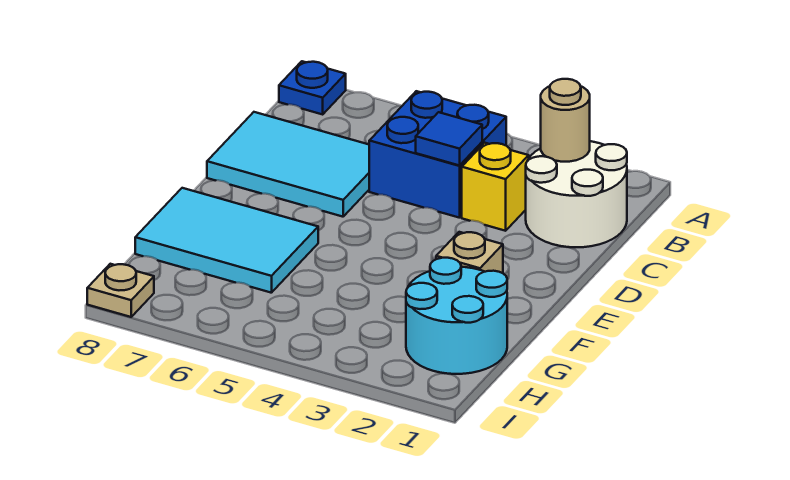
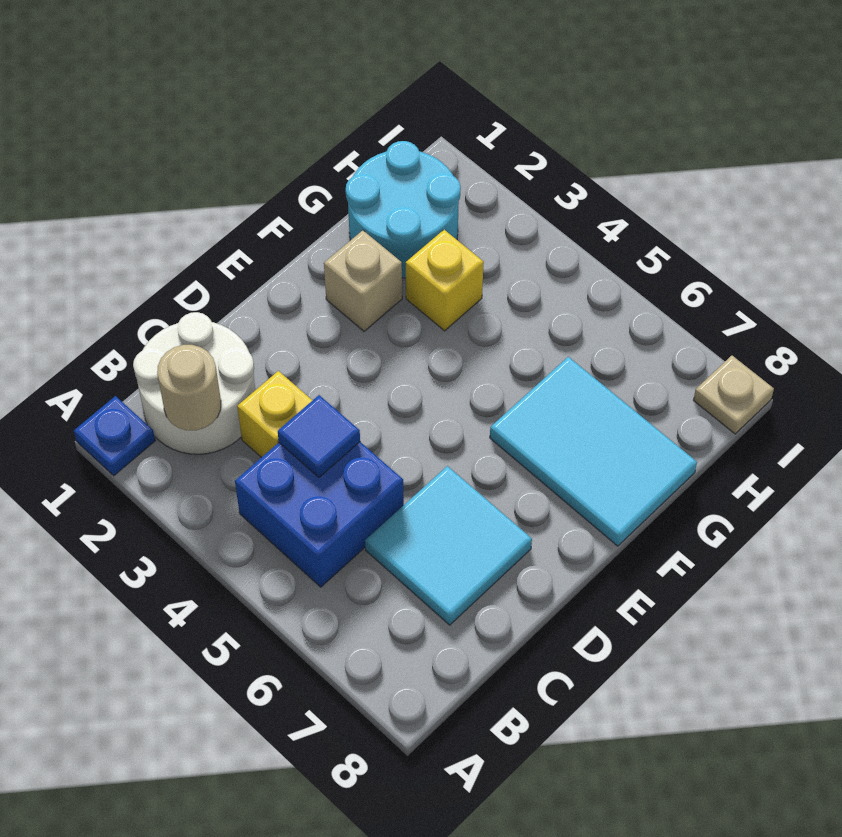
blue plate A8 level 1 -> blue plate A1 level 1
cyan tile C6:D8 level 1 -> cyan tile C6:D7 level 1
none -> yellow brick G3 level 1

